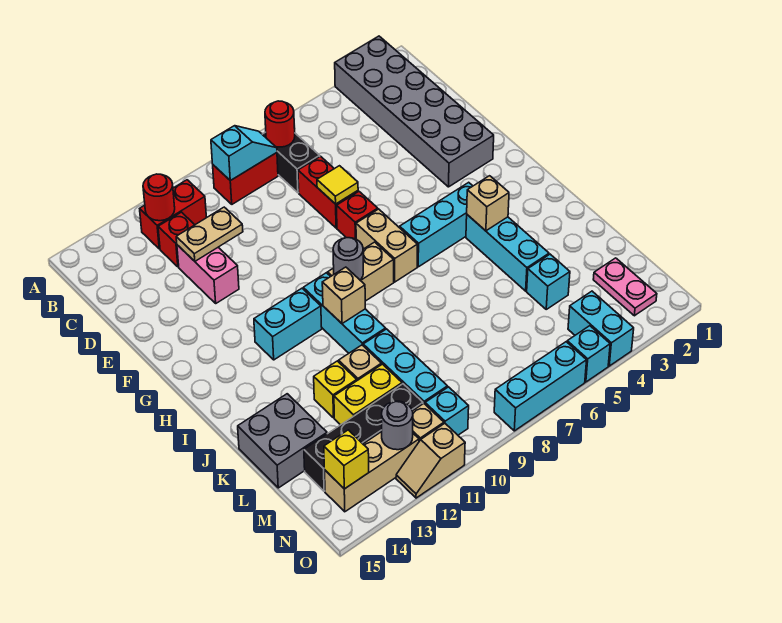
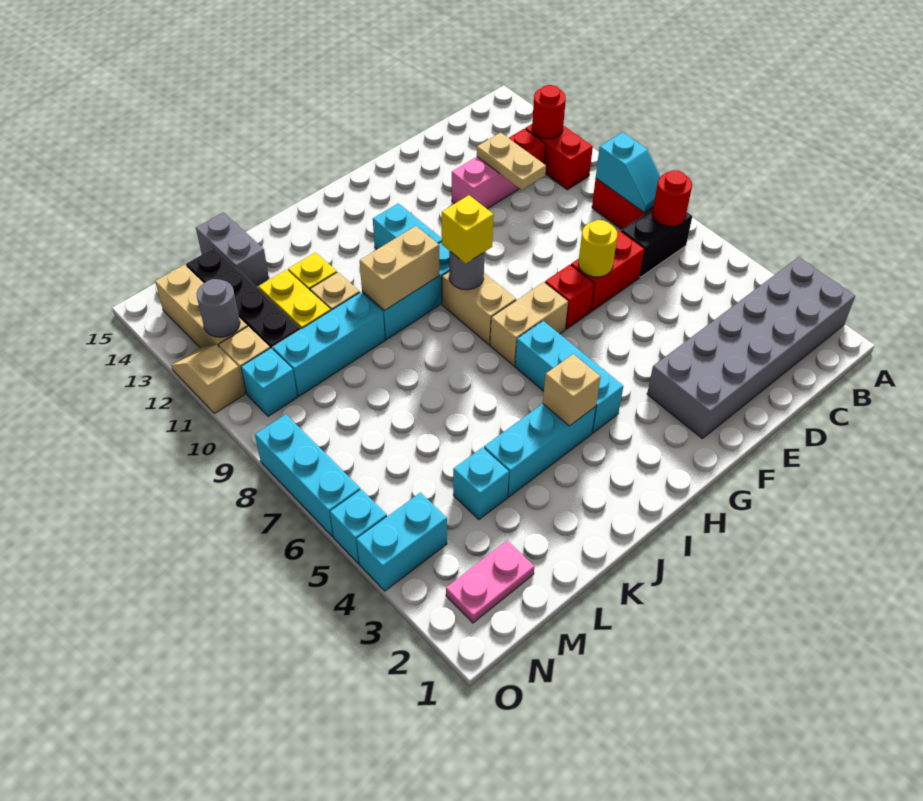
yellow tile E7 level 2 -> yellow round brick E7 level 2
tan brick I10 level 2 -> tan brick I10:J10 level 2
grey brick K14:L15 level 1 -> grey brick L14:L15 level 1
yellow brick N14 level 2 -> yellow brick H9 level 3

